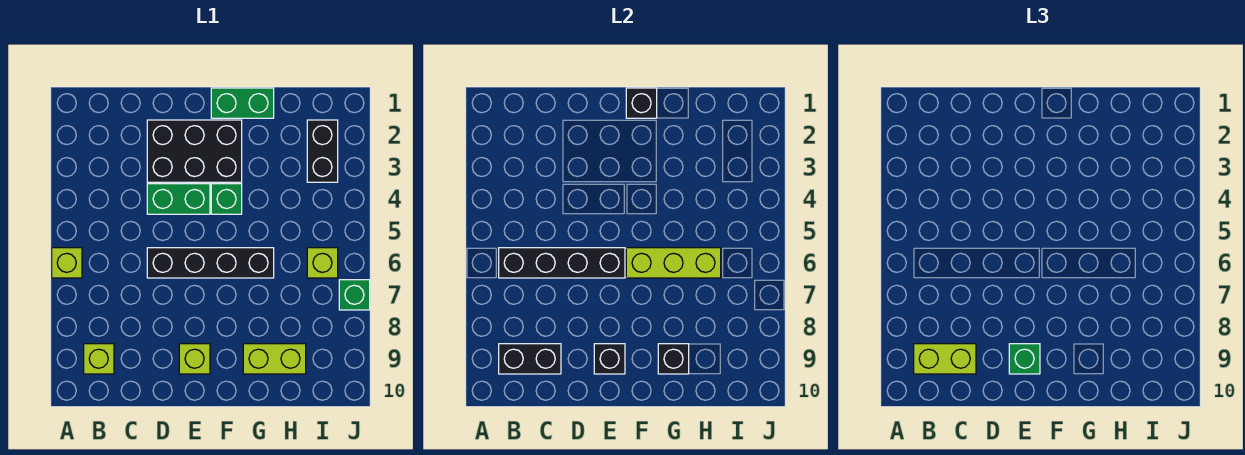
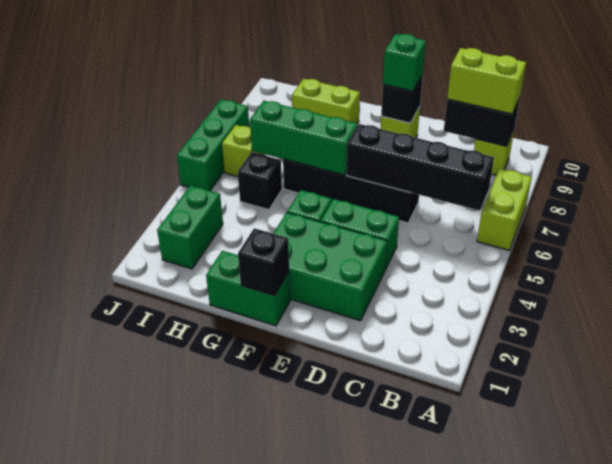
lime brick A6 level 1 -> lime brick A6:A7 level 1
black brick D2:F3 level 1 -> green brick D2:F3 level 1
lime brick F6:H6 level 2 -> green brick F6:H6 level 2
black brick G9 level 2 -> black brick H5 level 1
black brick I2:I3 level 1 -> green brick I2:I3 level 1
green brick J7 level 1 -> green brick J5:J7 level 1

